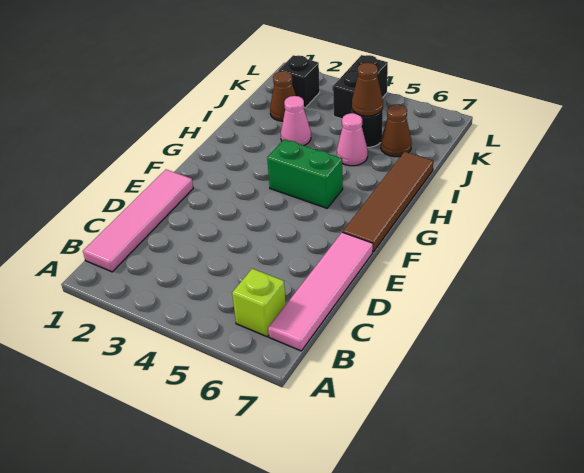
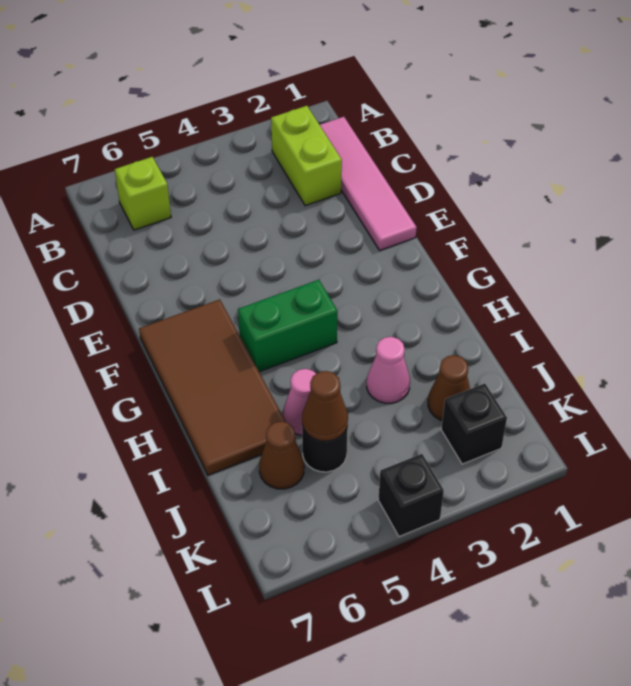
none -> lime brick B2:C2 level 1
pink tile B7:E7 level 1 -> none
brown tile F7:I7 level 1 -> brown tile F6:I7 level 1
black brick K4:L4 level 1 -> black brick L4 level 1

